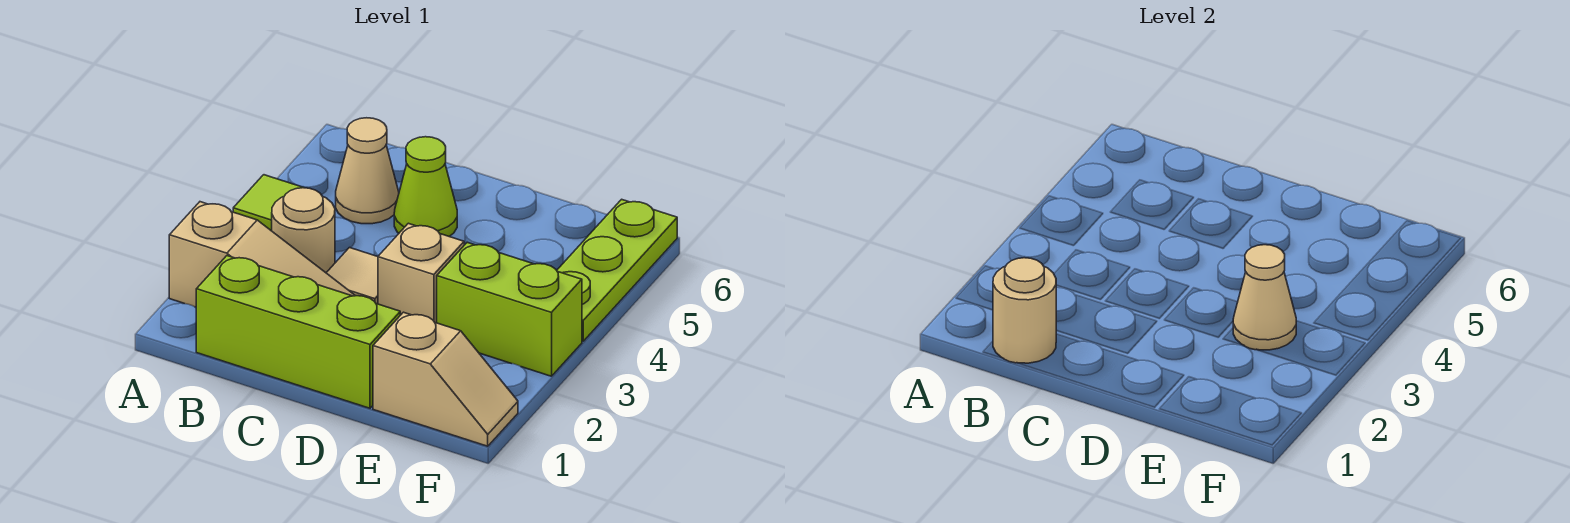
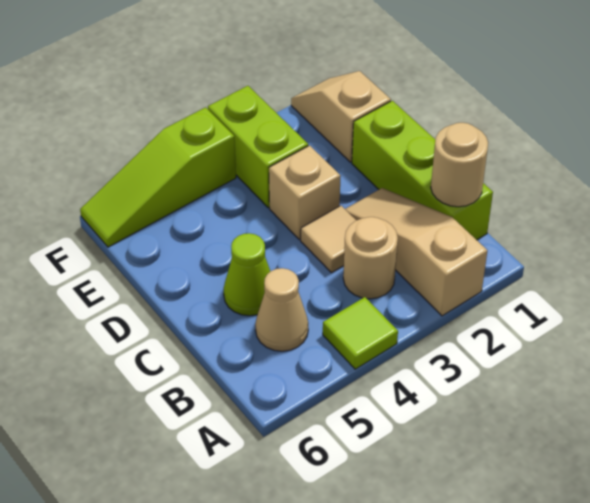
tan cone E3 level 2 -> none
lime plate F4:F6 level 1 -> lime slope F4:F6 level 1 top 4

